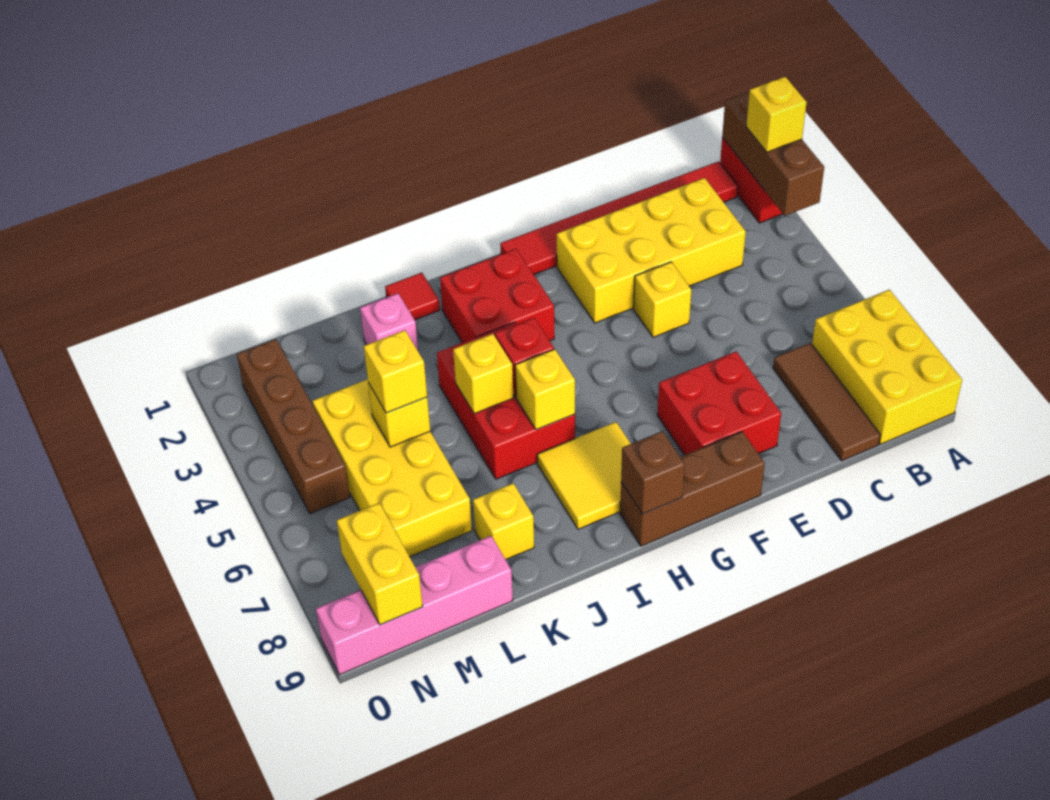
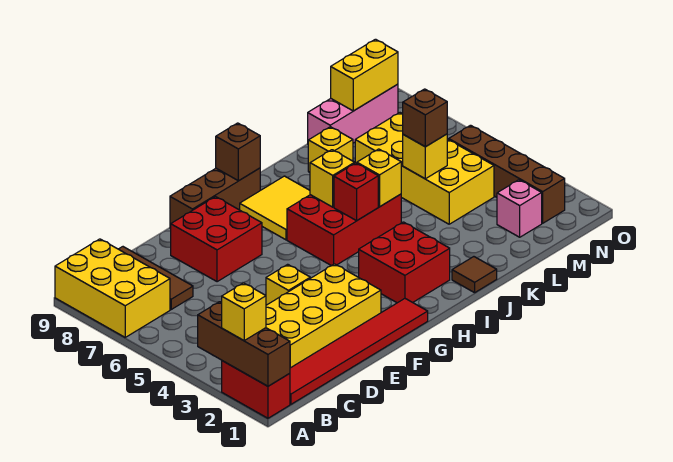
red brick I4:J6 level 1 -> red brick H5:J6 level 1
red tile J1 level 1 -> brown tile J1 level 1
pink brick K2 level 1 -> pink brick M2 level 1
yellow brick L5 level 3 -> brown brick L5 level 3
pink brick L9:O9 level 1 -> pink brick L9:N9 level 1
yellow brick N8:N9 level 2 -> yellow brick M9:N9 level 2

